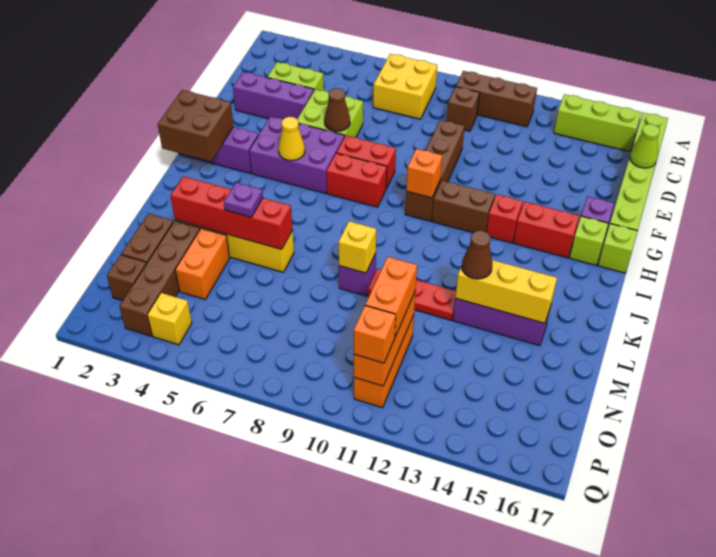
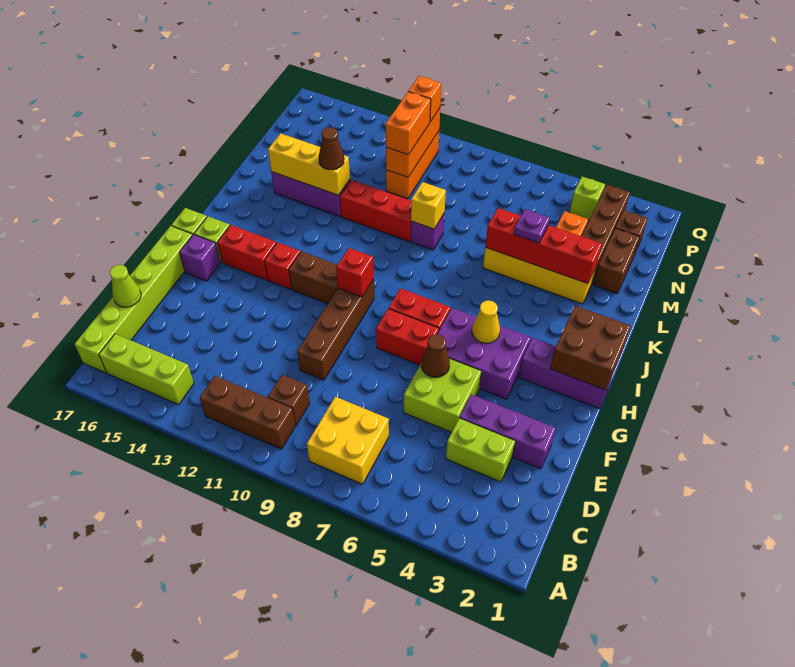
orange brick H10 level 2 -> red brick H10 level 2
red plate L10:L12 level 1 -> red brick L10:L12 level 1
yellow brick P4 level 1 -> lime brick P4 level 1

